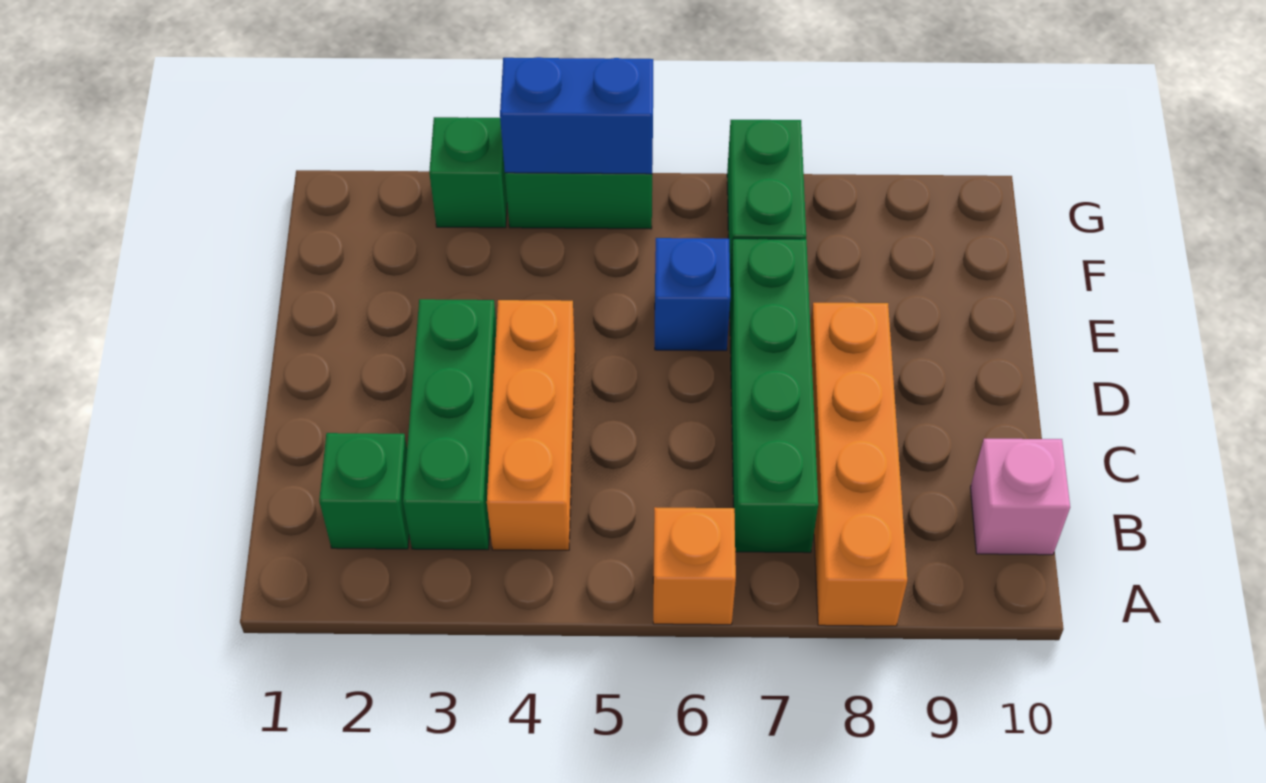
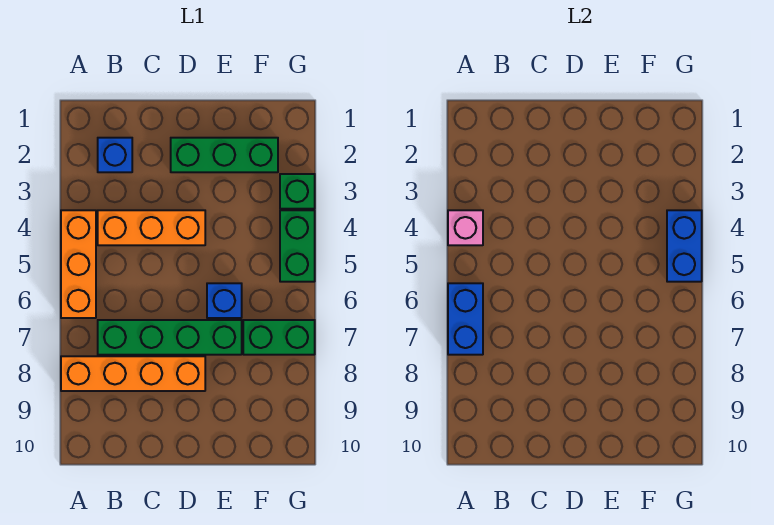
orange brick A6 level 1 -> orange brick A4:A6 level 1
none -> blue brick A6:A7 level 2
green brick B2 level 1 -> blue brick B2 level 1
green brick B3:D3 level 1 -> green brick D2:F2 level 1
pink brick B10 level 1 -> pink brick A4 level 2

